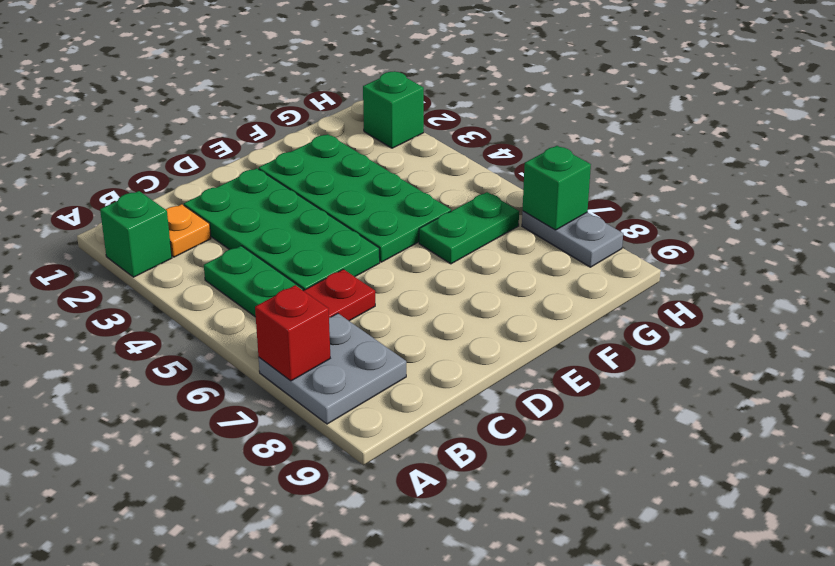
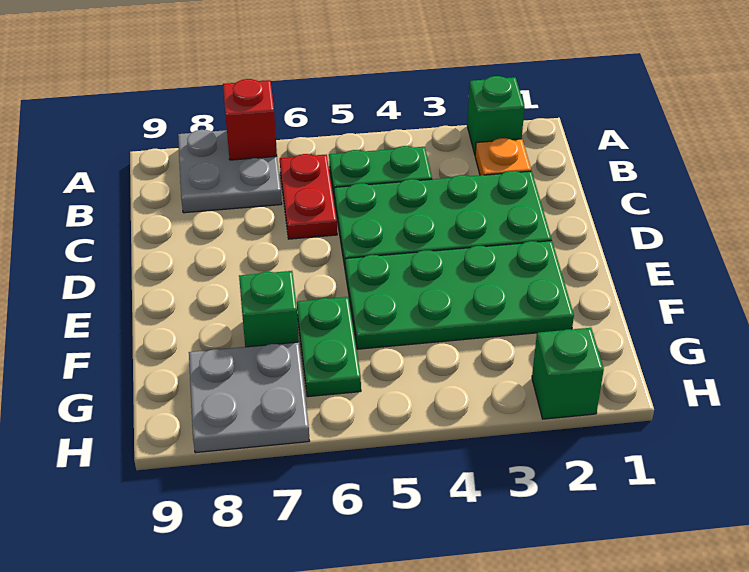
grey plate H7:H8 level 1 -> grey plate G7:H8 level 1
green brick H7 level 2 -> green brick F7 level 1

